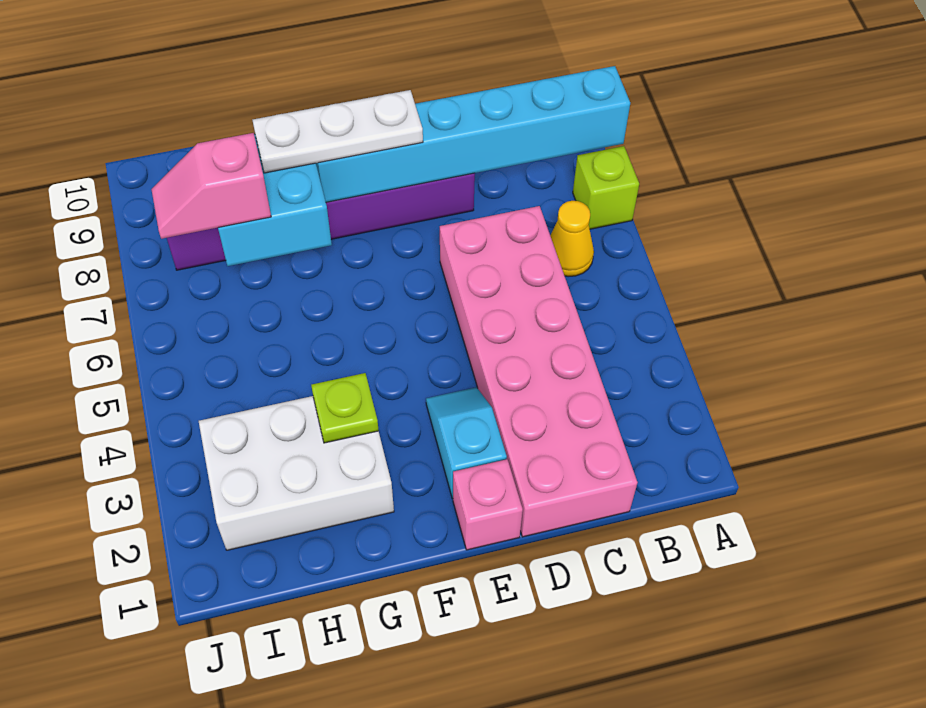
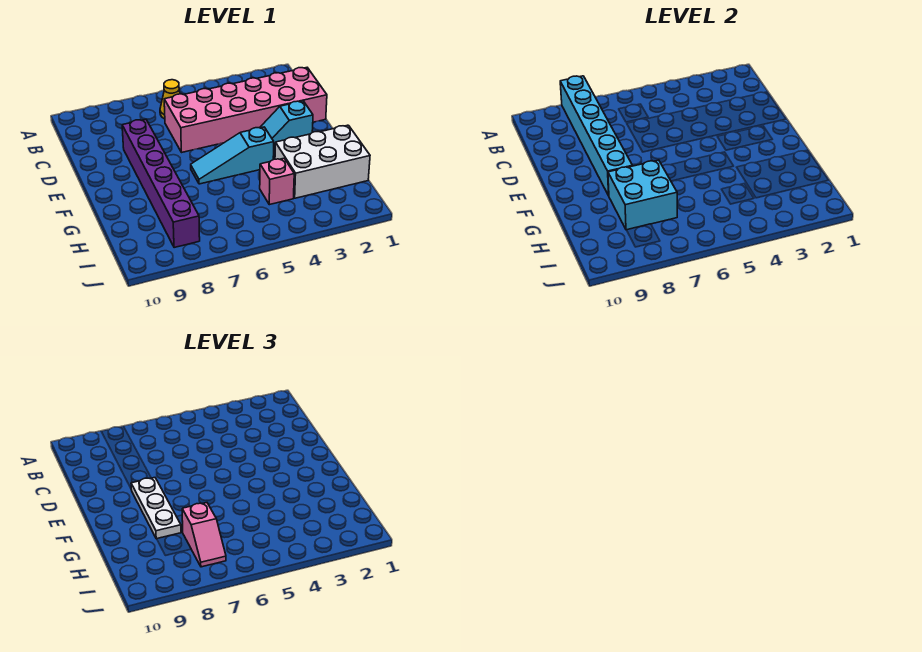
lime brick A7 level 1 -> none
pink brick E1 level 1 -> pink brick H4 level 1
none -> cyan slope F4:F6 level 1 top 4
white brick G2:I3 level 1 -> white brick G1:H3 level 1
lime plate G3 level 2 -> none

